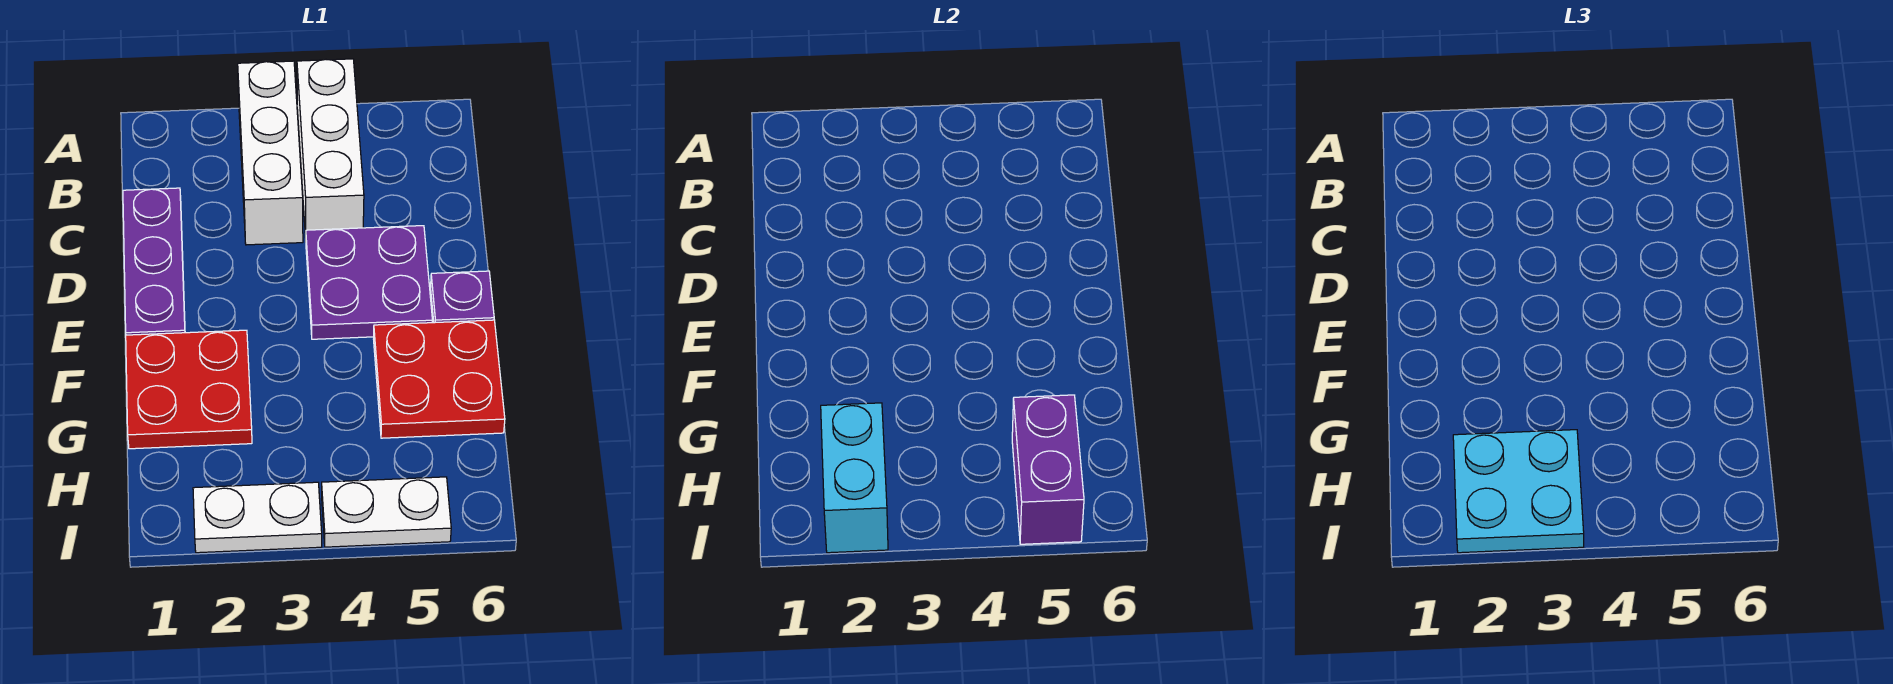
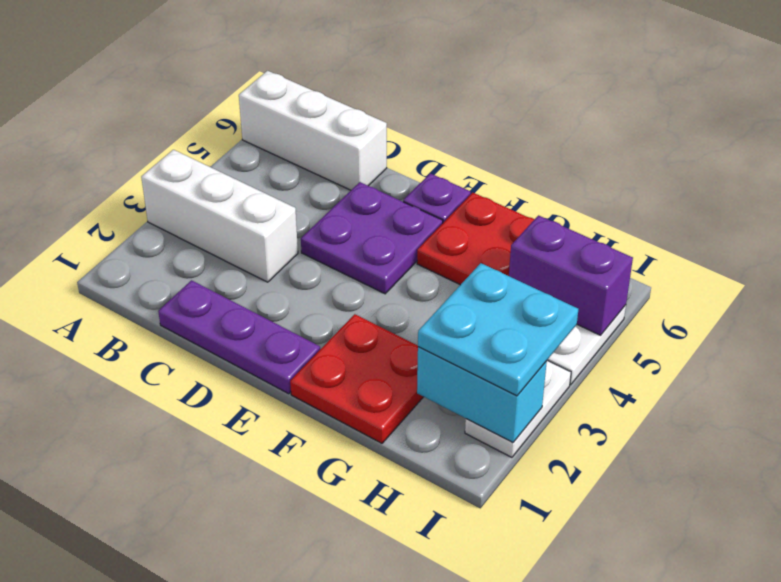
white brick A4:C4 level 1 -> white brick A6:C6 level 1

